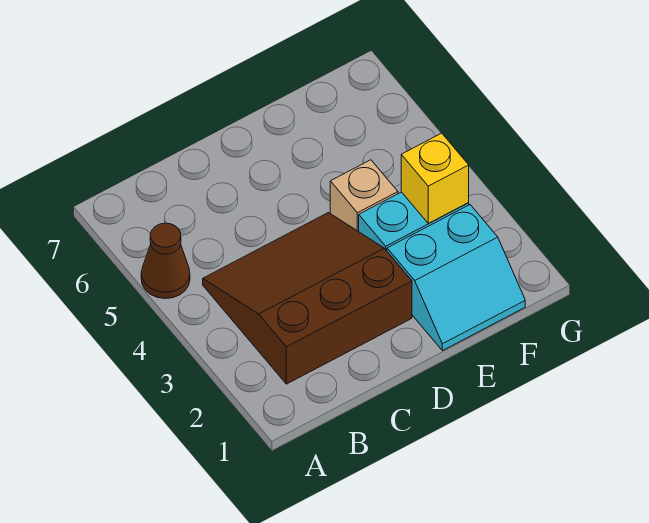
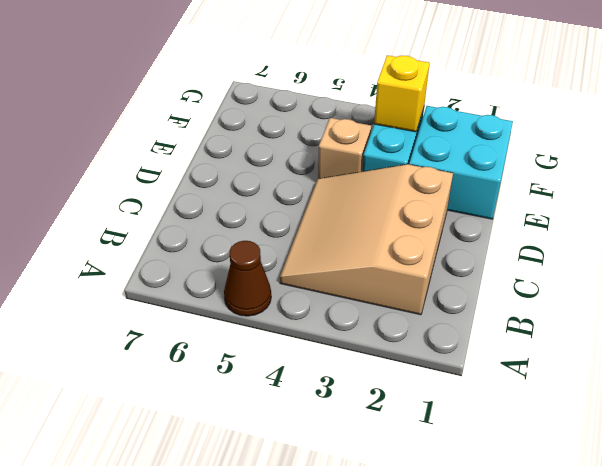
brown slope B2:D4 level 1 top 2 -> tan slope B2:D4 level 1 top 2
cyan slope E1:F2 level 1 top 2 -> cyan brick E1:F2 level 1

